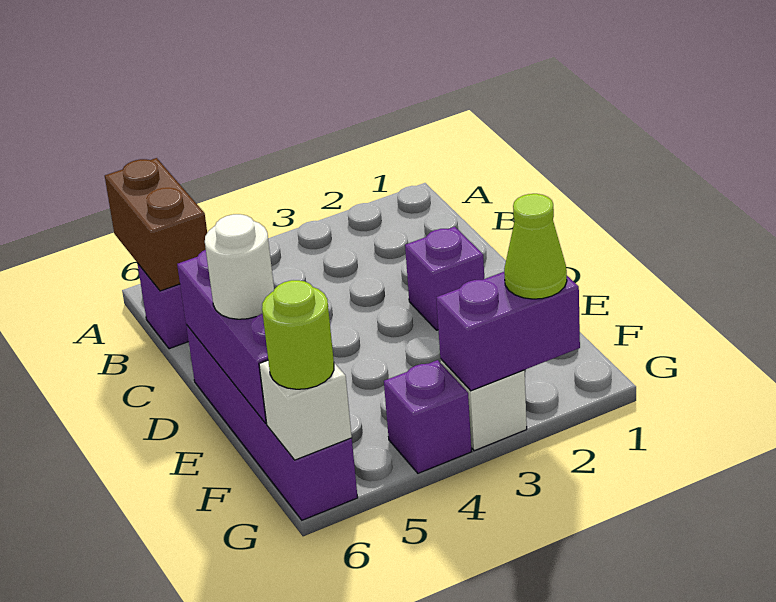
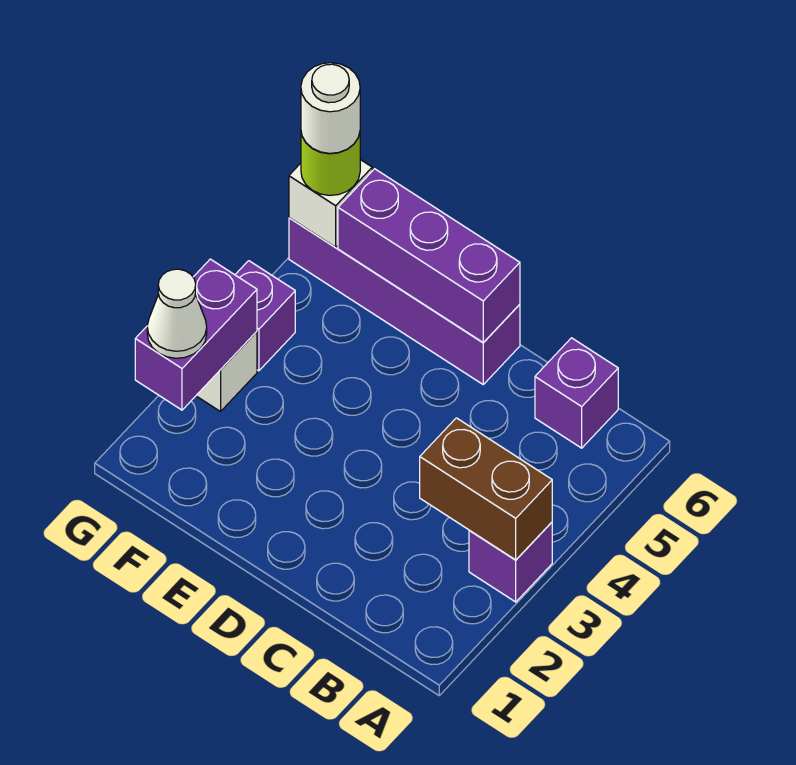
brown brick A6:B6 level 2 -> brown brick A3:B3 level 2
purple brick D2 level 1 -> purple brick A3 level 1
white round brick E6 level 3 -> white round brick G6 level 4
lime cone G2 level 3 -> white cone G2 level 3

